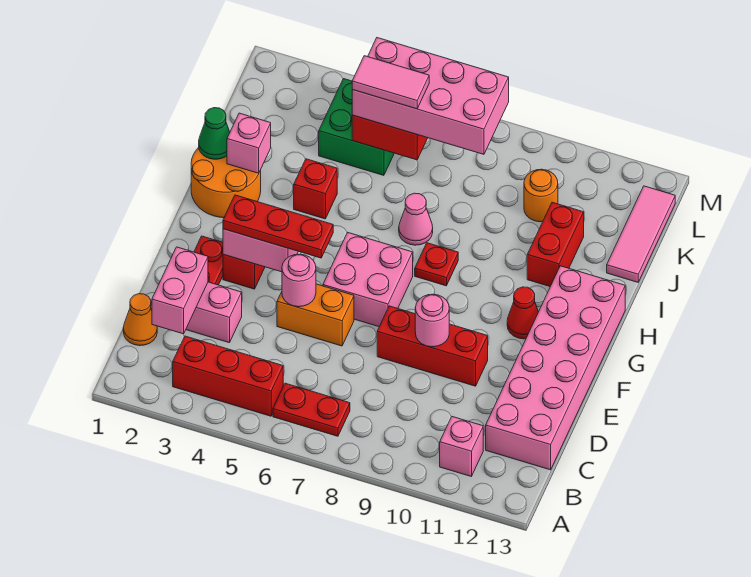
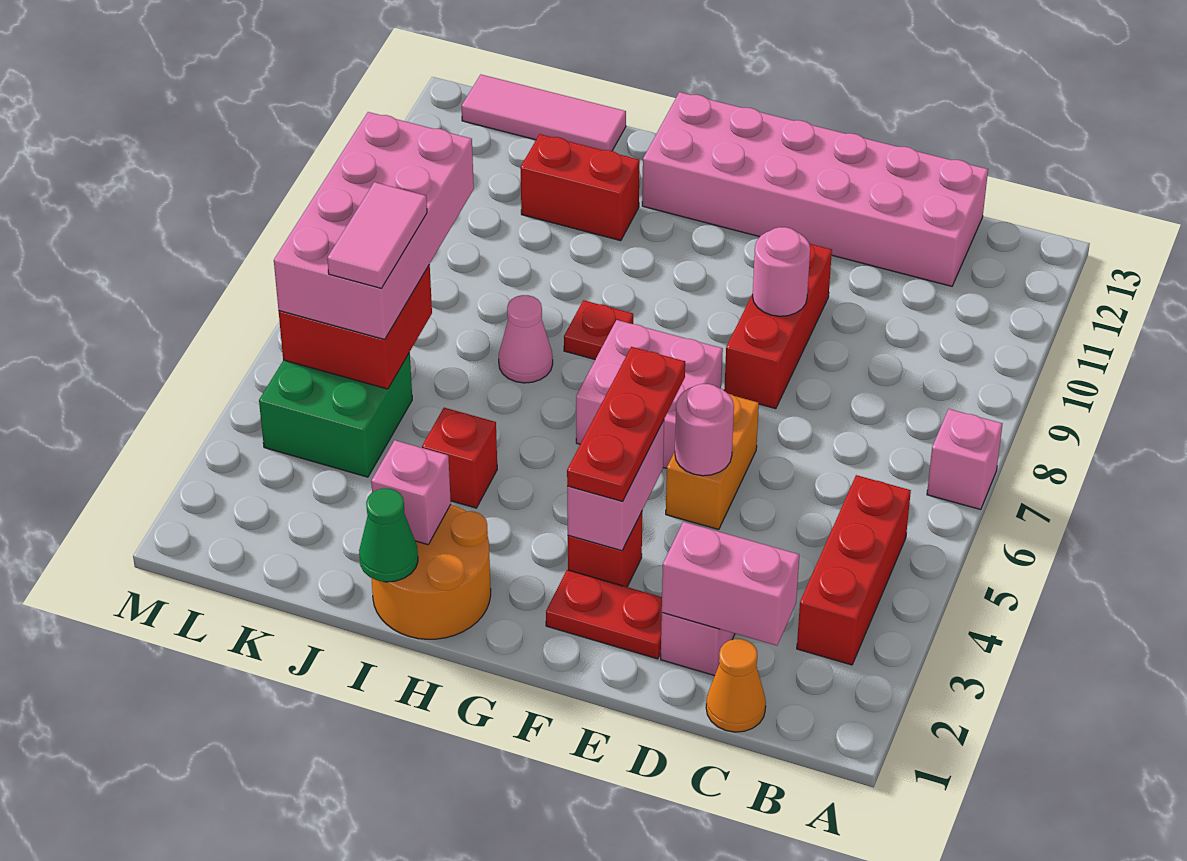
red plate B6:B7 level 1 -> none
pink brick B11 level 1 -> pink brick A7 level 1
red cone G11 level 1 -> none
orange round brick K10 level 1 -> none

